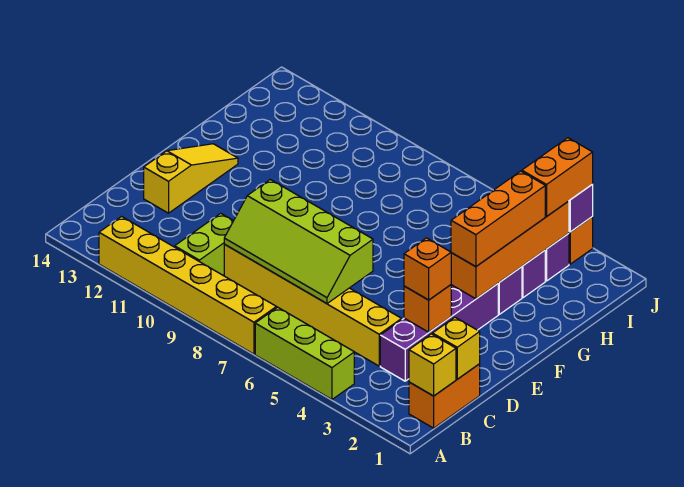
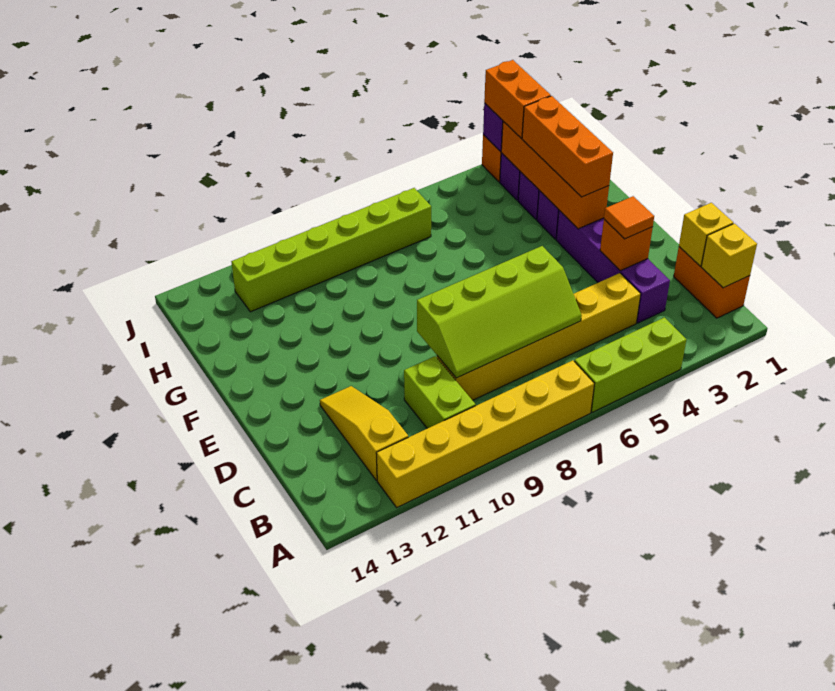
orange brick D3 level 3 -> orange tile D3 level 3
yellow slope D13:F13 level 1 top D -> yellow slope B12:D12 level 1 top B
none -> lime brick I7:I12 level 1

